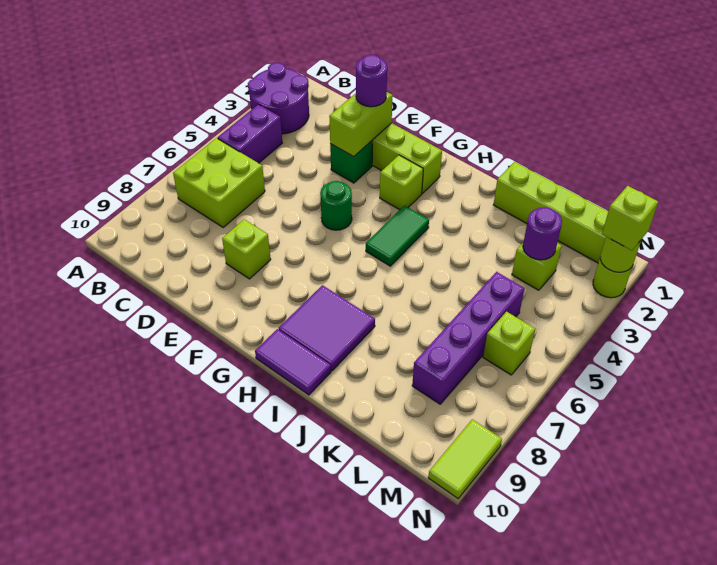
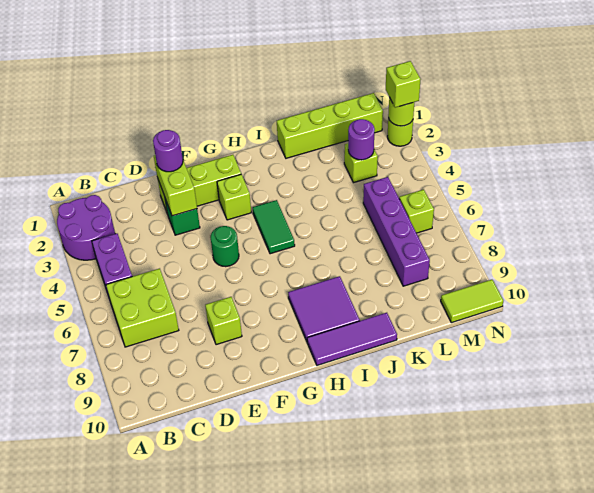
purple tile H10:I10 level 1 -> purple tile H10:J10 level 1
lime tile N9:N10 level 1 -> lime tile M10:N10 level 1

